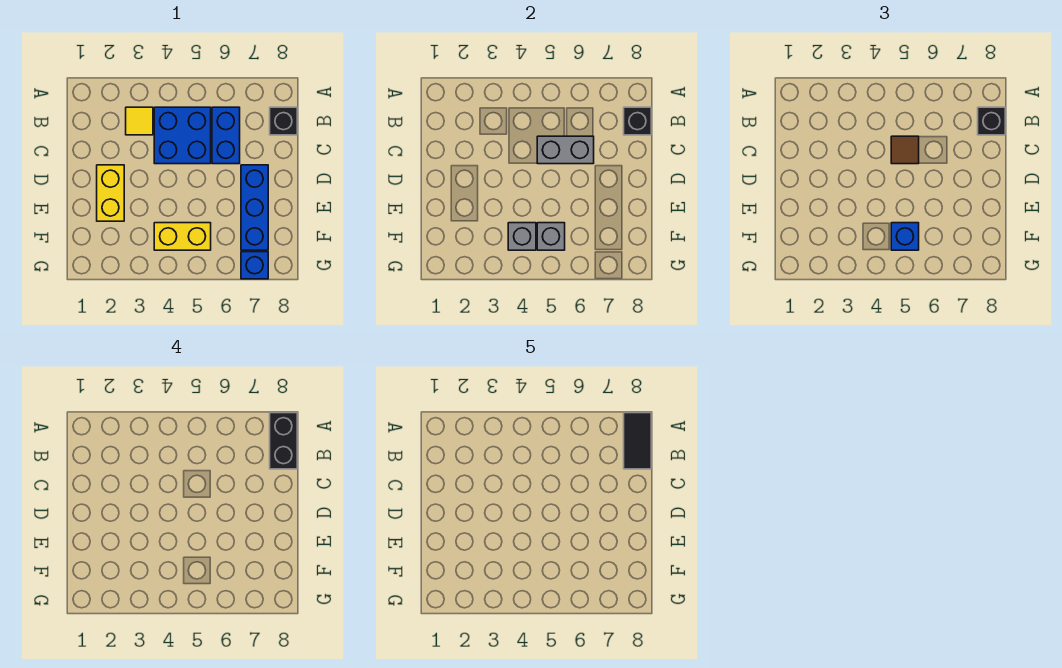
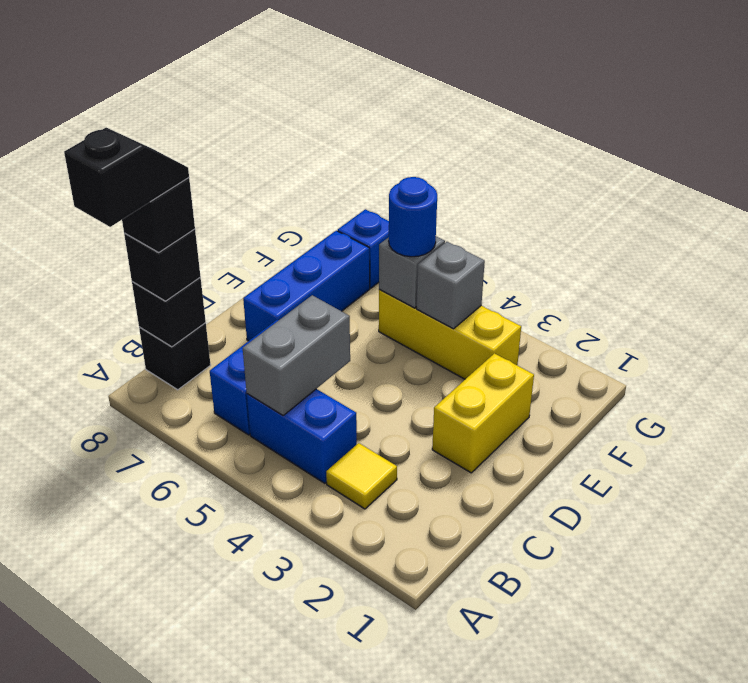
black brick A8:B8 level 4 -> black brick B8 level 4
black tile A8:B8 level 5 -> black slope A8:B8 level 5 top A
blue brick B4:C5 level 1 -> blue brick B4:B5 level 1
grey brick C5:C6 level 2 -> grey brick B5:C5 level 2
brown tile C5 level 3 -> none
yellow brick F4:F5 level 1 -> yellow brick F3:F5 level 1
blue brick F5 level 3 -> blue round brick F5 level 3

